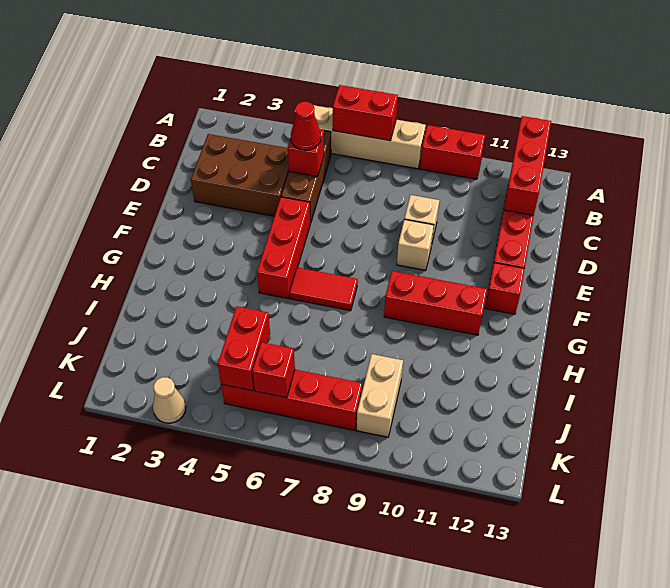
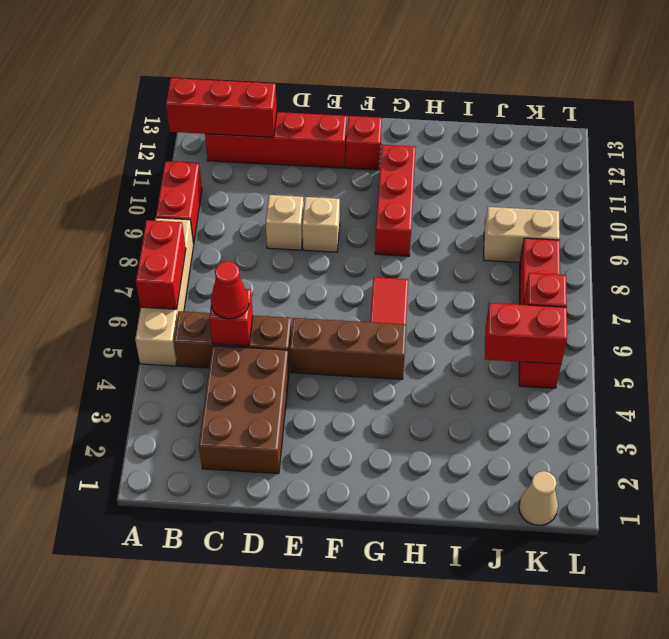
red brick E5:G5 level 1 -> brown brick E5:G5 level 1
tan cone L3 level 1 -> tan cone K1 level 1

